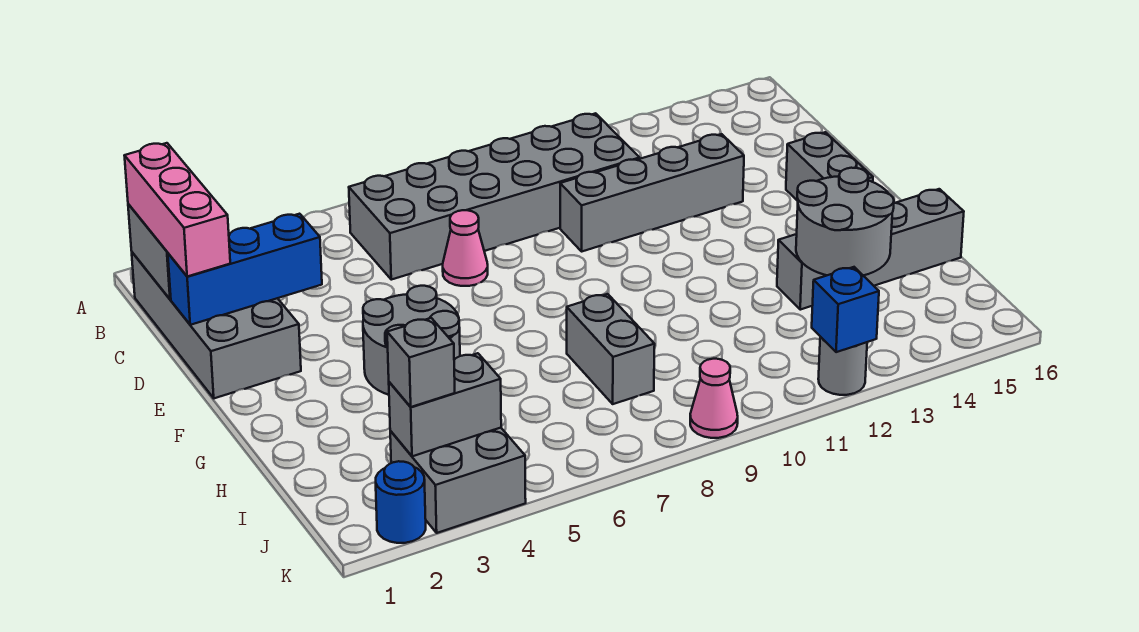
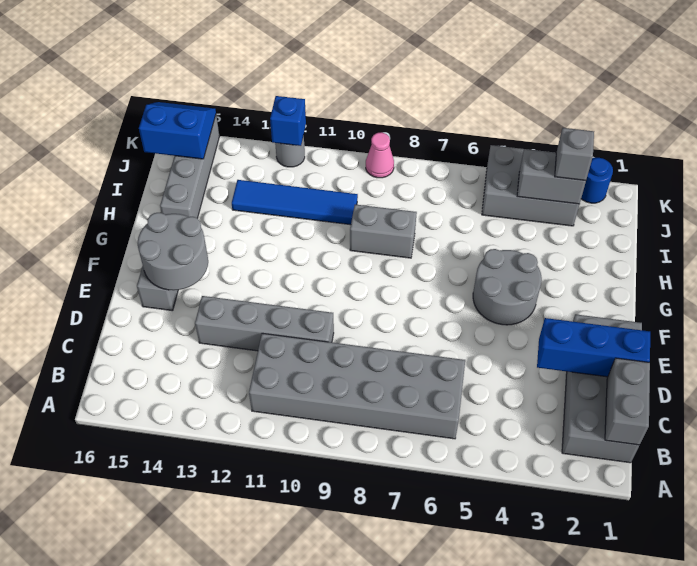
pink brick B1:D1 level 3 -> none
pink cone D7 level 1 -> none
grey brick H8:I8 level 1 -> grey brick H8:H9 level 1
grey brick H13:H16 level 1 -> grey brick H15:K15 level 1
grey round brick H13:I14 level 2 -> grey round brick E14:F15 level 2
none -> blue tile I10:I13 level 1
grey brick J3:K4 level 1 -> grey brick J3:K5 level 1
none -> blue slope J15:K16 level 2 top J

